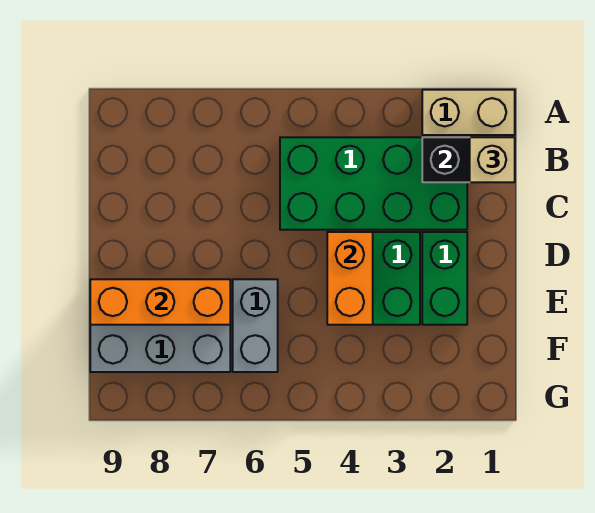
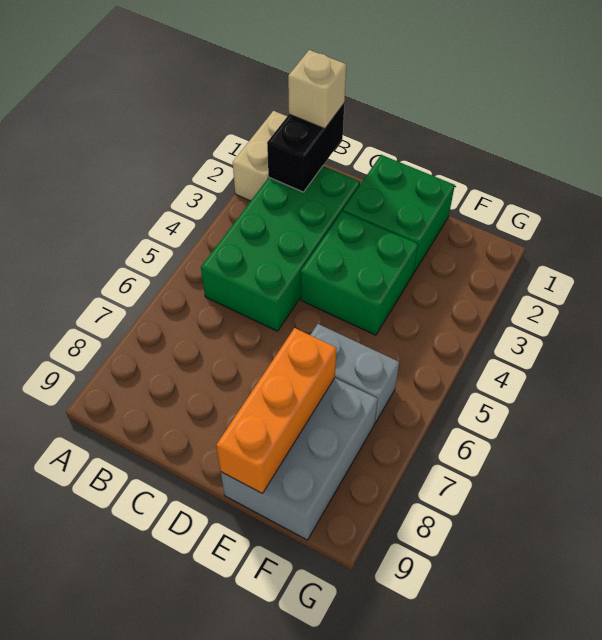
green brick D2:E2 level 1 -> green brick D1:E2 level 1
orange brick D4:E4 level 2 -> none

